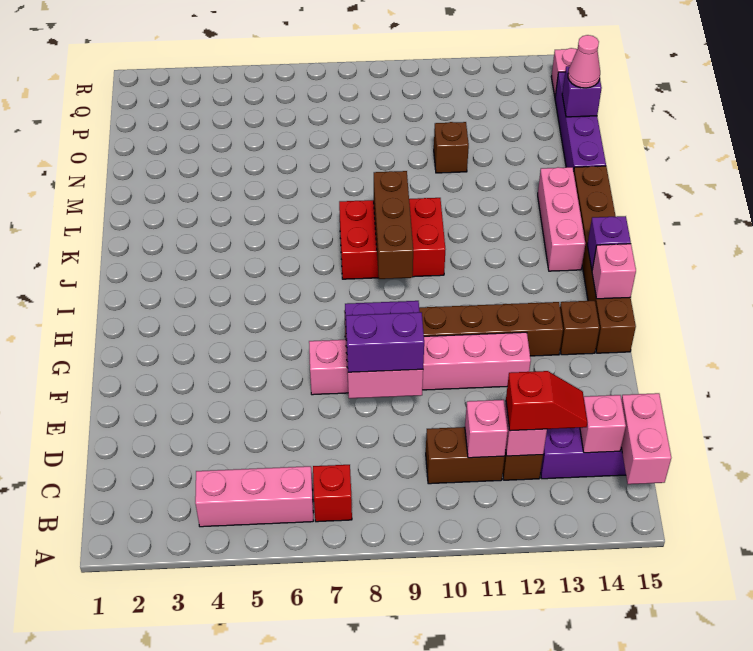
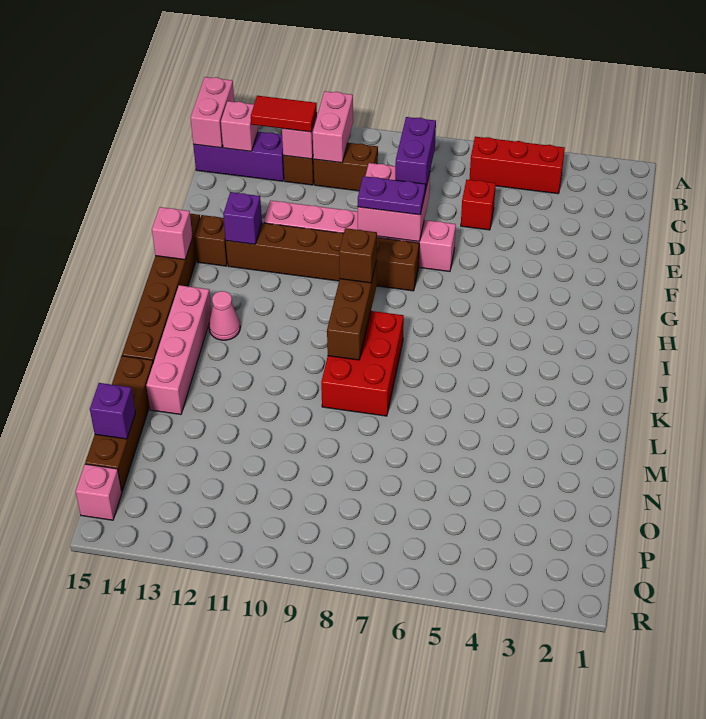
pink brick B4:B6 level 1 -> red brick B4:B6 level 1
red brick B7 level 1 -> red brick D6 level 1
pink brick C11 level 2 -> pink brick B11:C11 level 2
red slope C12:C13 level 3 top 12 -> red tile C12:C13 level 3
purple brick E8:E9 level 3 -> purple brick D8:E8 level 3
purple brick I15 level 2 -> purple brick G13 level 2
red brick J8:K10 level 1 -> red brick J8:L9 level 1
pink brick J14:L14 level 1 -> pink brick J14:M14 level 1
purple brick M15:P15 level 1 -> brown brick M15:P15 level 1
brown brick N11 level 1 -> brown brick I9 level 3
pink cone O15 level 3 -> pink cone J13 level 1

